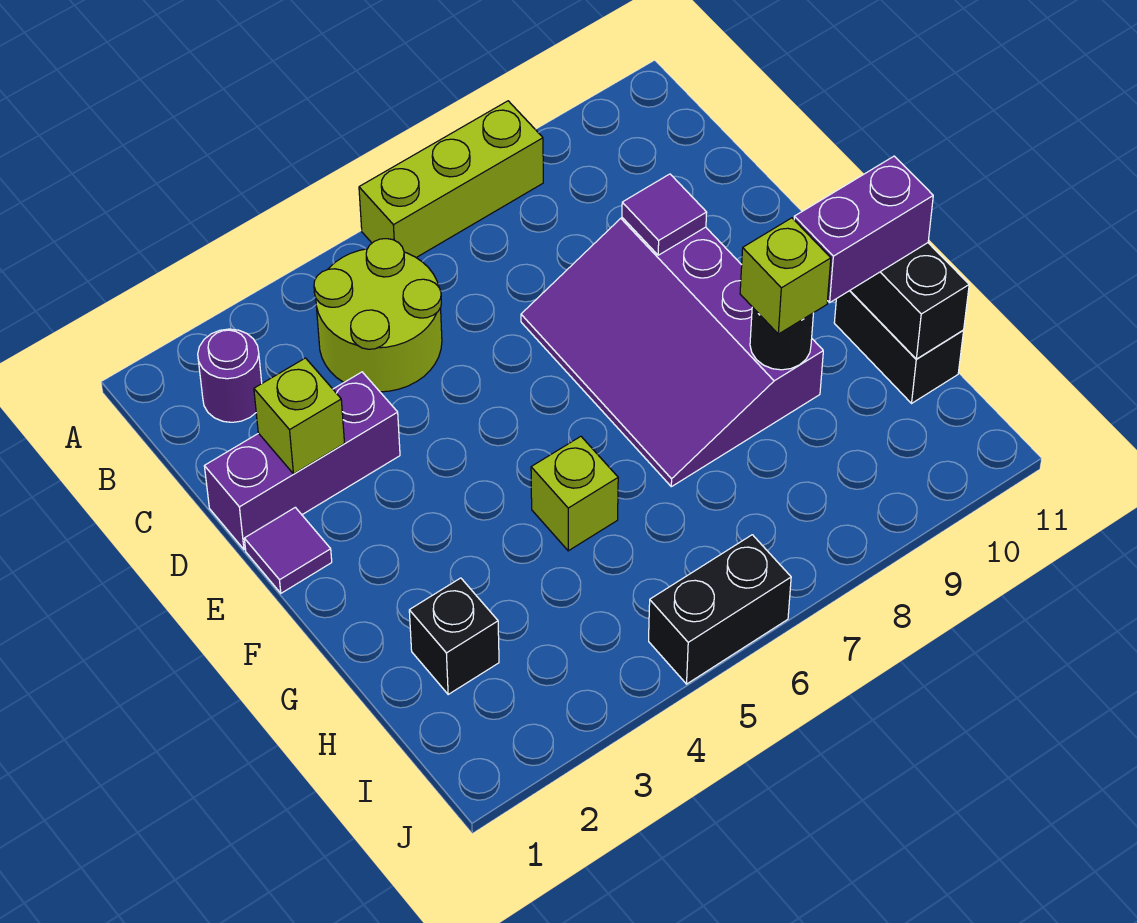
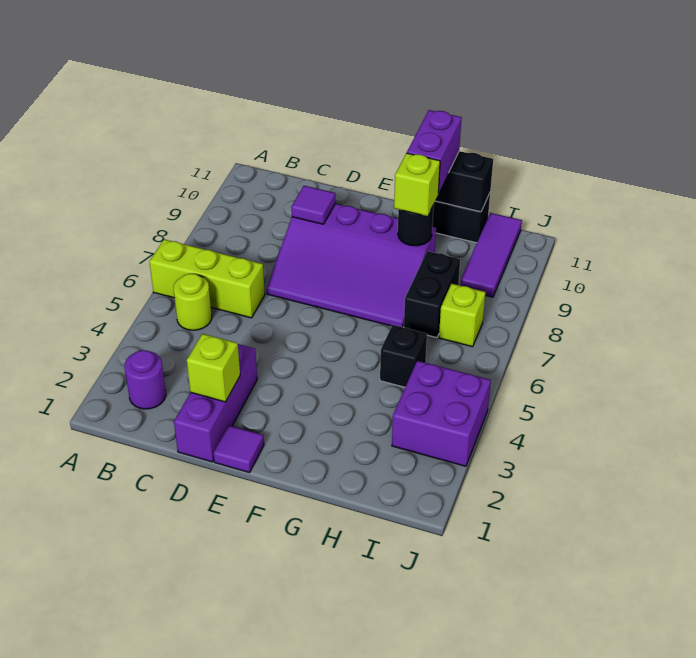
lime brick A6:A8 level 1 -> lime brick A6:C6 level 1
lime round brick B4:C5 level 1 -> lime round brick B5 level 1
lime brick G5 level 1 -> lime brick I7 level 1
black brick H2 level 1 -> black brick H5 level 1
none -> purple brick I3:J4 level 1
none -> purple tile I9:I11 level 1
black brick J5:J6 level 1 -> black brick H7:H8 level 1

